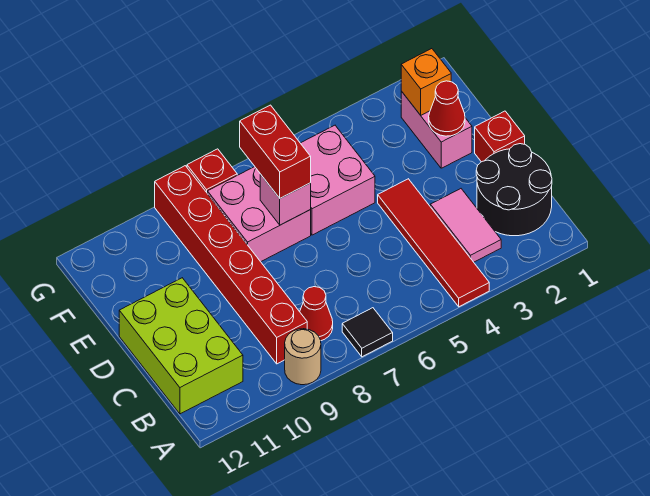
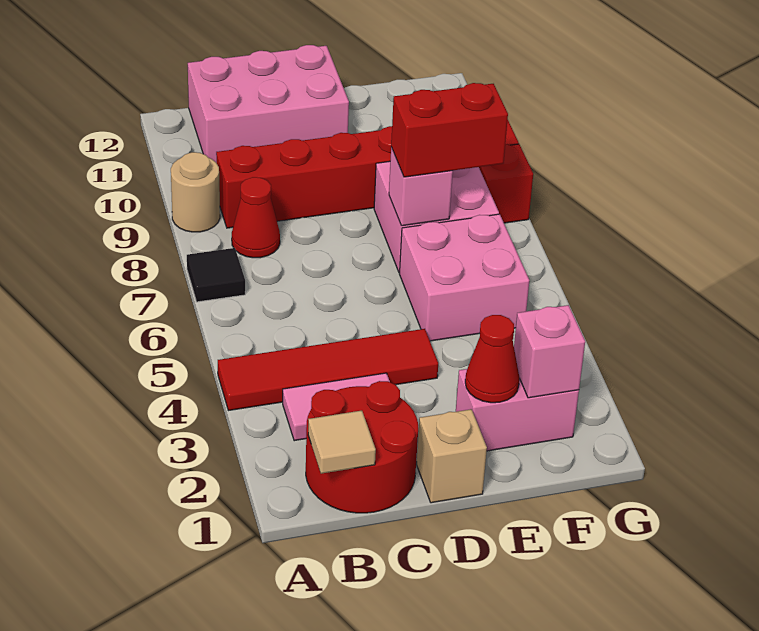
black round brick B1:C2 level 1 -> red round brick B1:C2 level 1
none -> tan tile B1 level 2
lime brick B11:D12 level 1 -> pink brick B11:D12 level 1
red brick D1 level 1 -> tan brick D1 level 1
orange brick F2 level 2 -> pink brick F2 level 2

